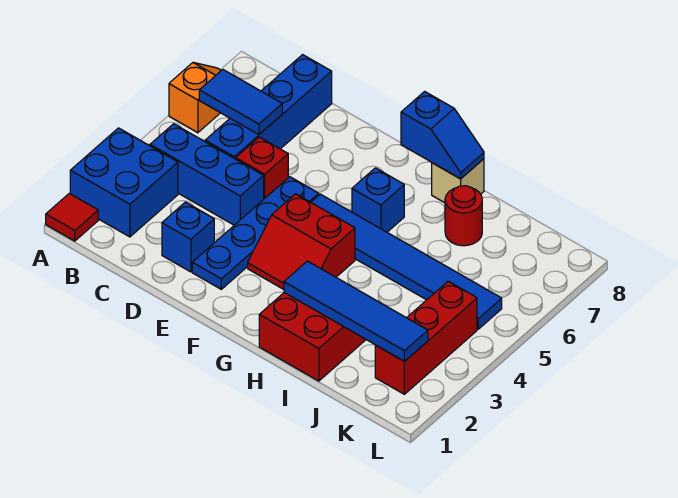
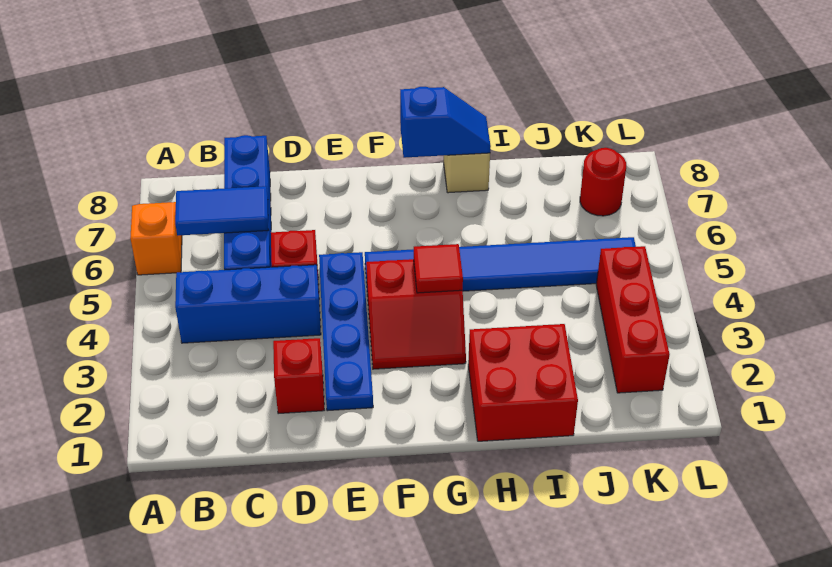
red tile A1 level 1 -> red tile G4 level 2
blue brick A2:B3 level 1 -> none
blue brick D2 level 1 -> red brick D2 level 1
blue brick G6 level 1 -> none
blue tile H2:K2 level 2 -> none
red round brick I7 level 1 -> red round brick K7 level 1

